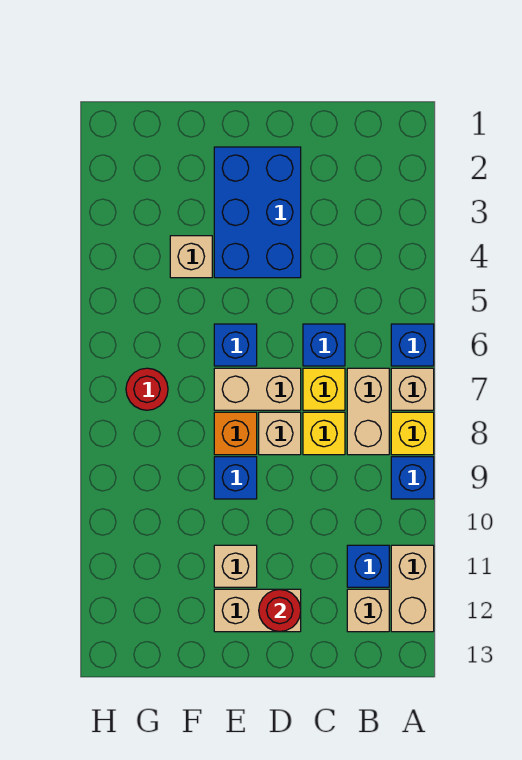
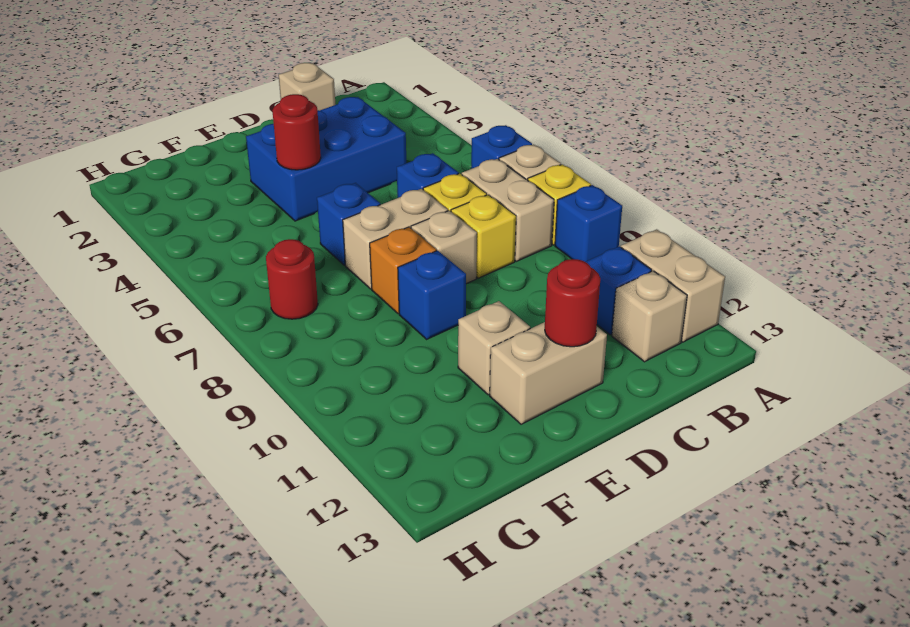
blue brick D2:E4 level 1 -> blue brick C3:E4 level 1
none -> red round brick E4 level 2
tan brick F4 level 1 -> tan brick C1 level 1

